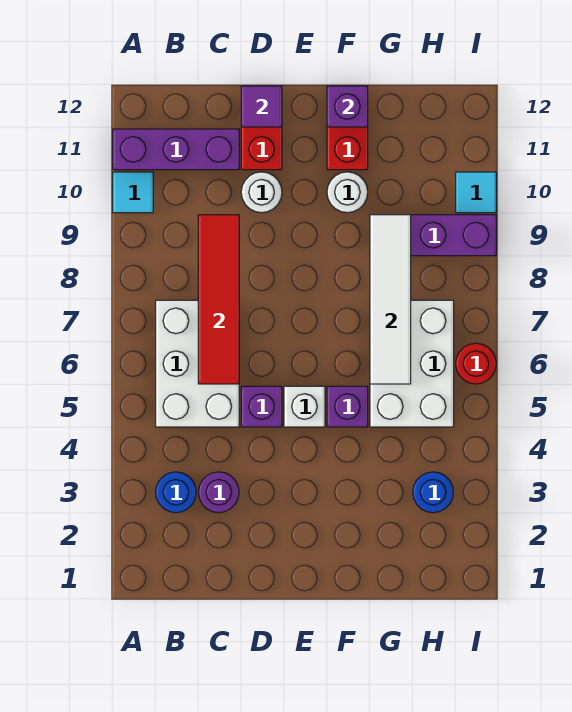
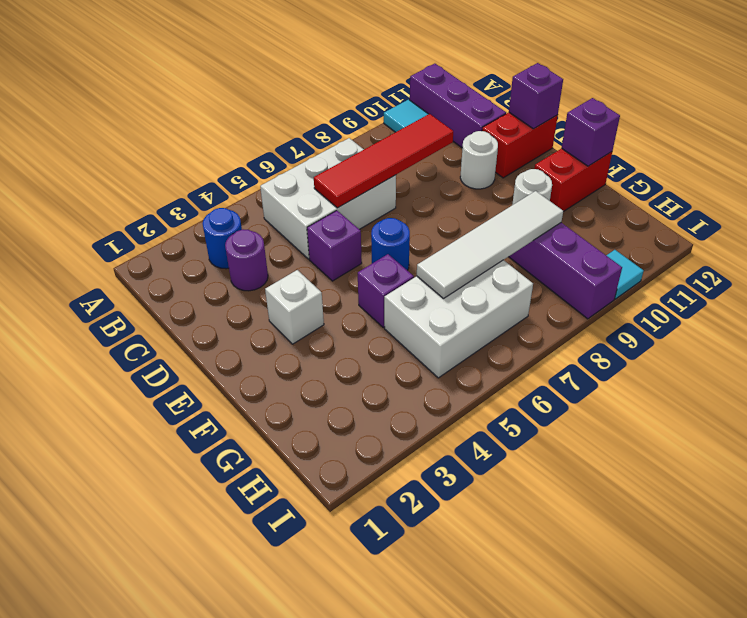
purple tile D12 level 2 -> purple brick D12 level 2
white brick E5 level 1 -> white brick E3 level 1
blue round brick H3 level 1 -> blue round brick E6 level 1
red round brick I6 level 1 -> none

